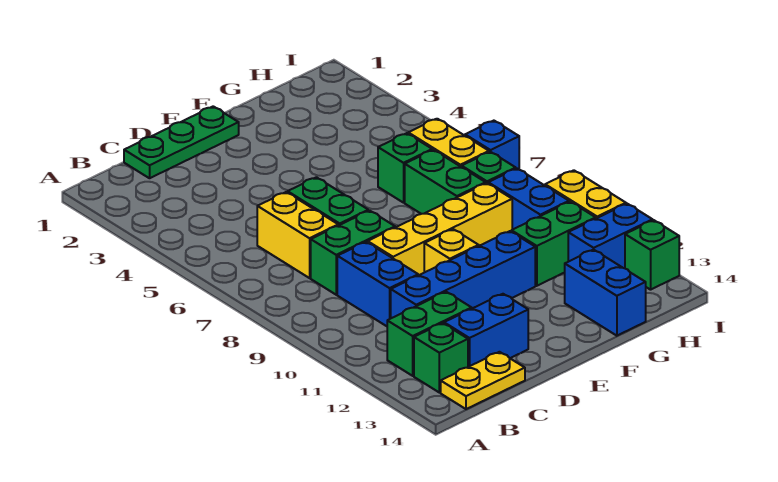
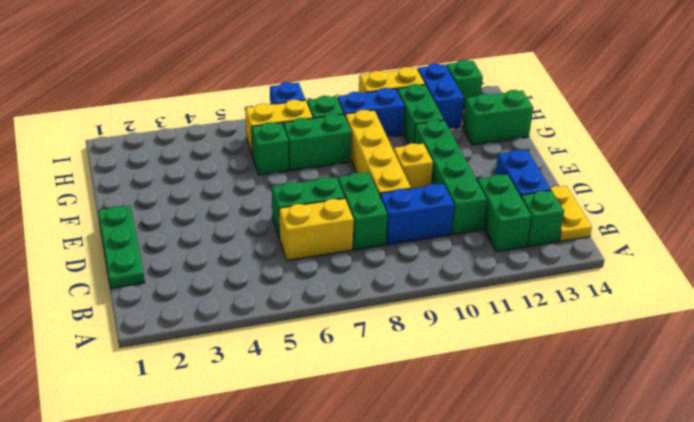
blue brick C11:F11 level 1 -> green brick C11:F11 level 1
blue brick G13:G14 level 1 -> green brick G13:G14 level 1

